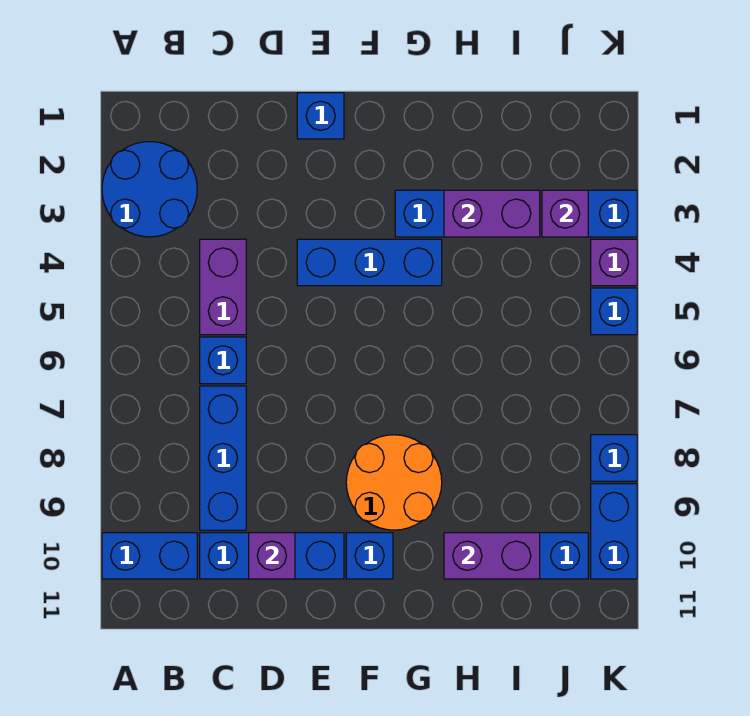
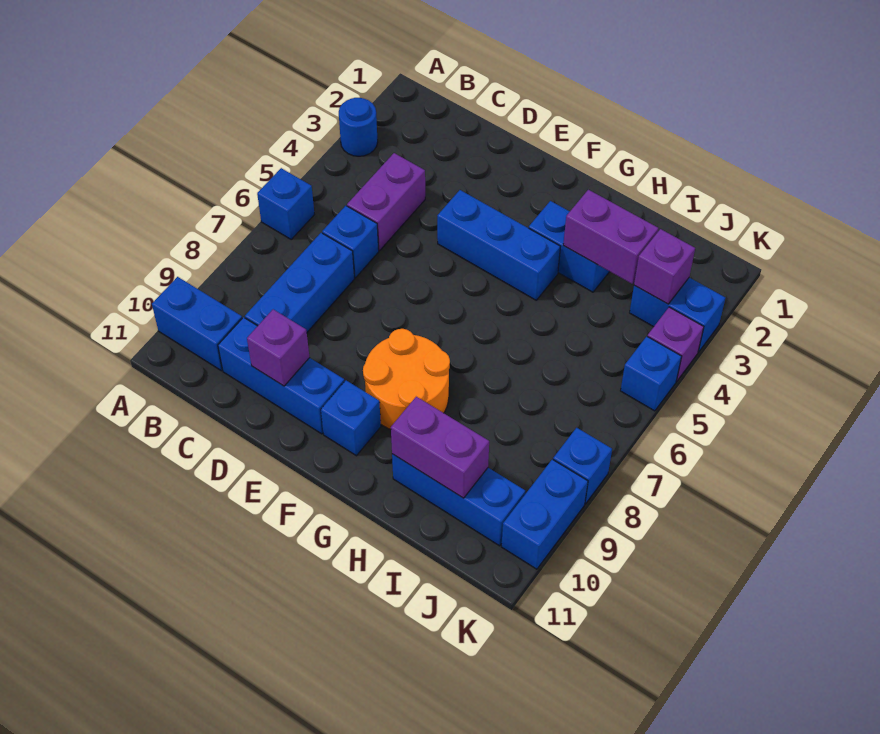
blue round brick A2:B3 level 1 -> blue round brick A3 level 1
blue brick E1 level 1 -> blue brick A6 level 1

